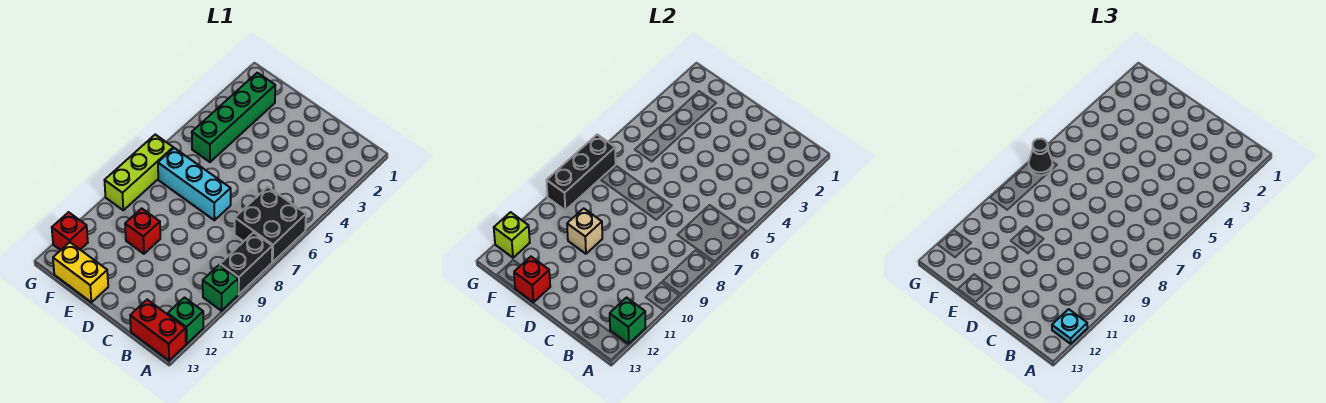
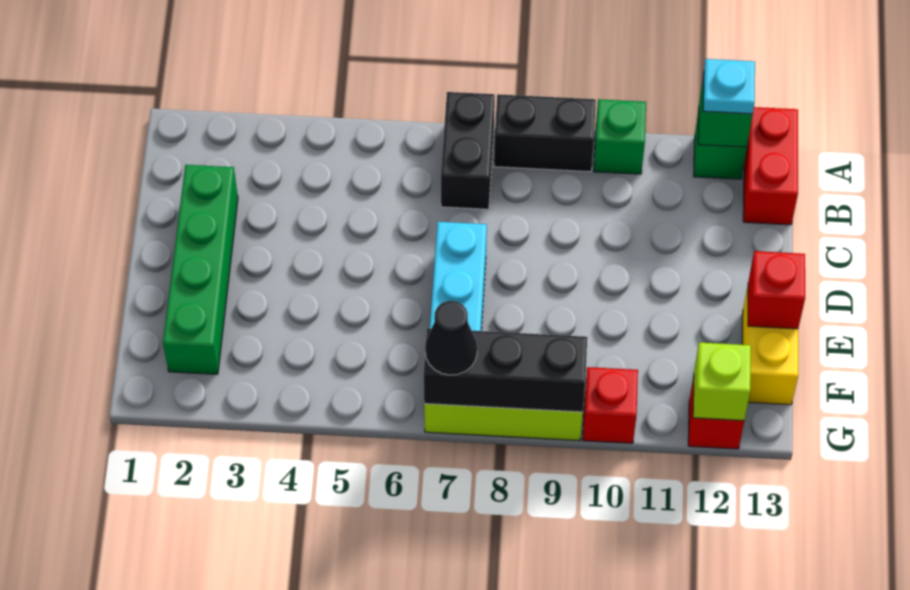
black brick A6:B7 level 1 -> black brick A7:B7 level 1
red brick E10 level 1 -> red brick G10 level 1
tan brick E10 level 2 -> none
green brick F2:F5 level 1 -> green brick C2:F2 level 1

